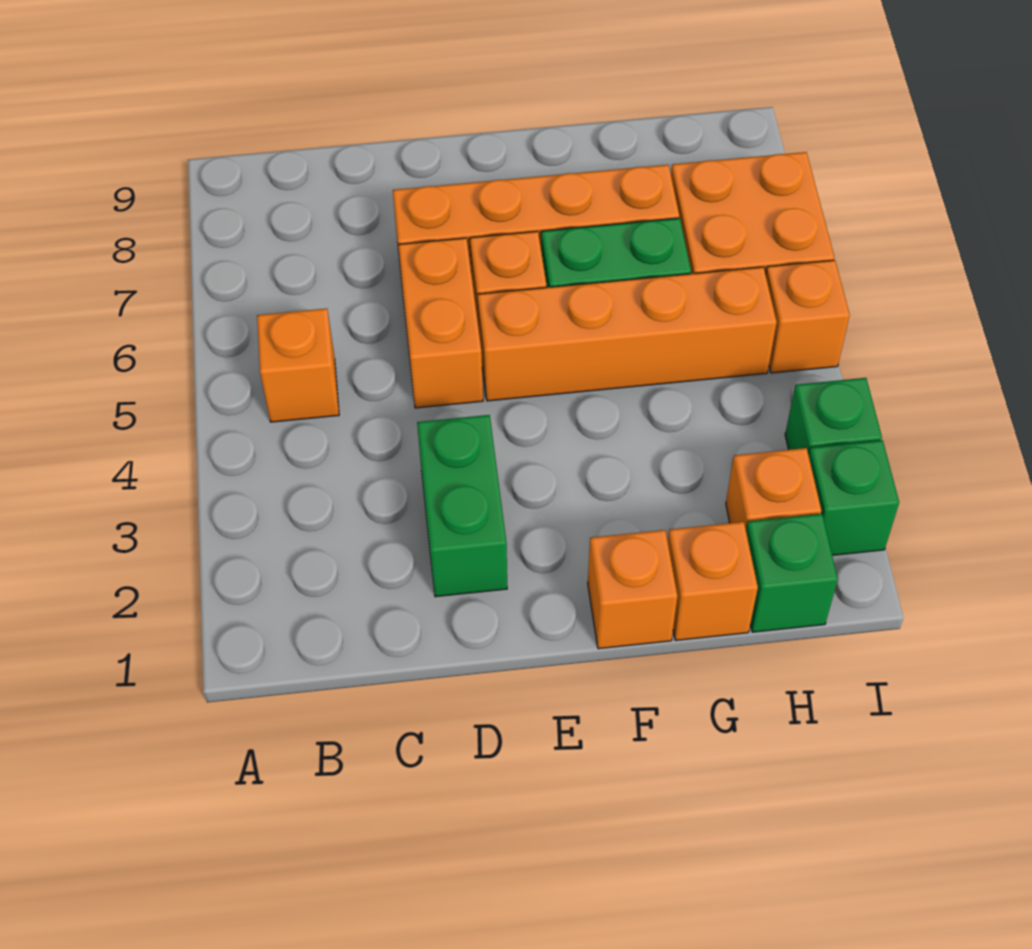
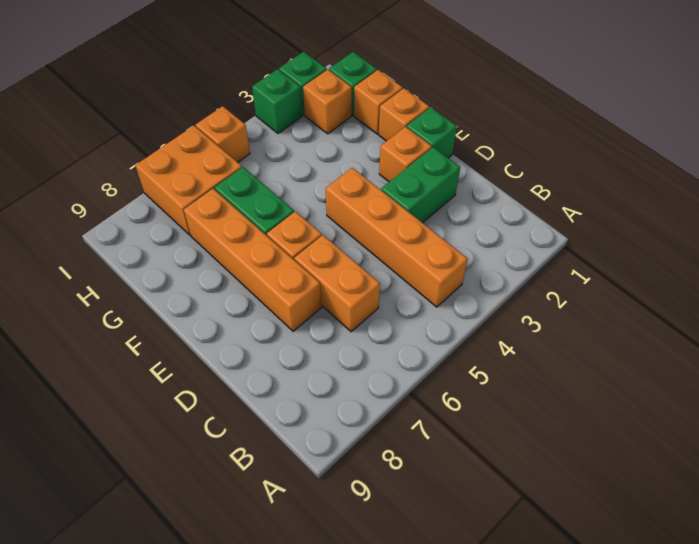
orange brick B5 level 1 -> orange brick E2 level 1
orange brick D5:D6 level 1 -> orange brick C6:D6 level 1
none -> green brick E1 level 1
orange brick E5:H5 level 1 -> orange brick B4:E4 level 1

